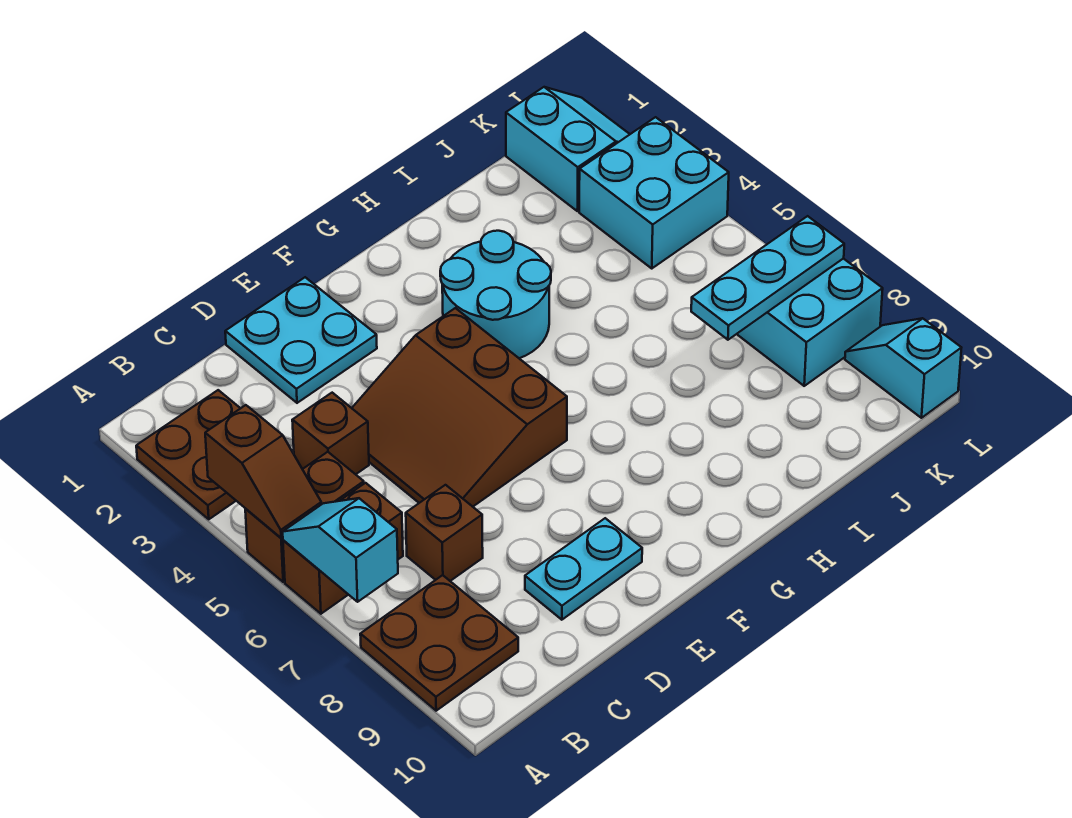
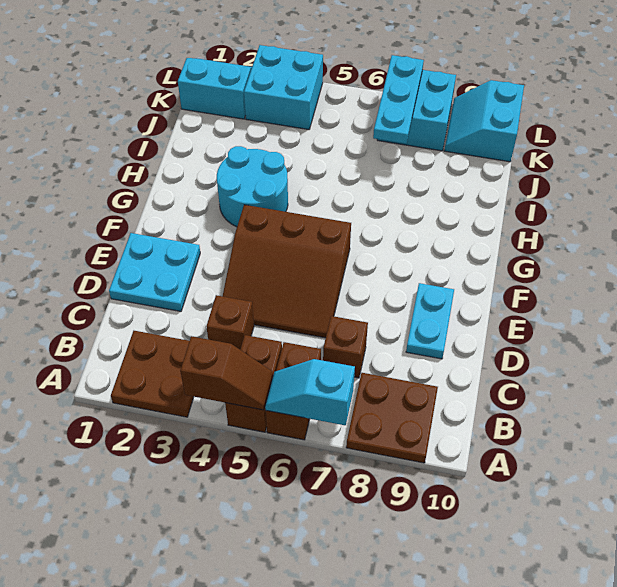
cyan slope L9:L10 level 1 top 10 -> cyan slope K9:L10 level 1 top 10

